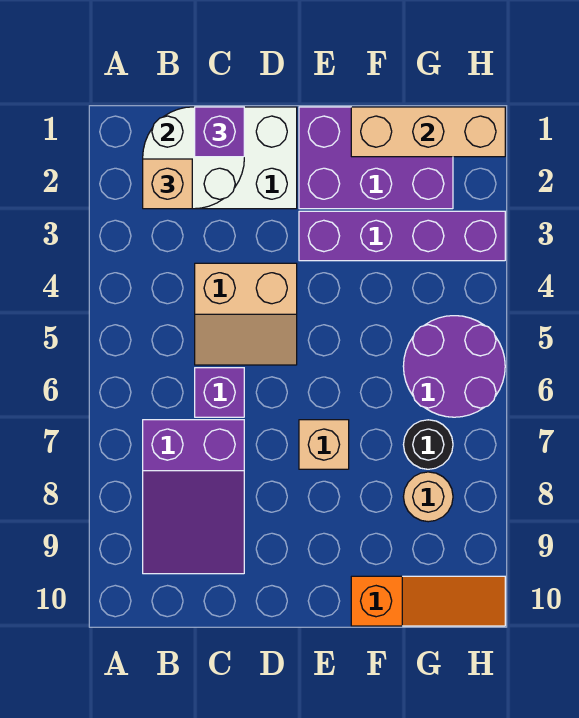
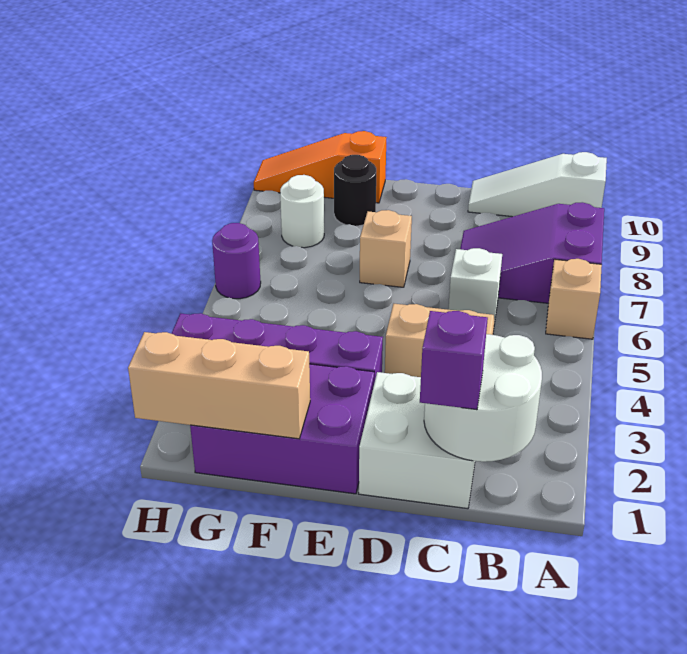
none -> white slope A10:C10 level 1 top A
tan brick B2 level 3 -> tan brick A6 level 1
purple slope B7:C9 level 1 top 7 -> purple slope A7:C8 level 1 top A
purple brick C6 level 1 -> white brick C6 level 1
purple round brick G5:H6 level 1 -> purple round brick H6 level 1
black round brick G7 level 1 -> black round brick F9 level 1
tan round brick G8 level 1 -> white round brick G8 level 1

